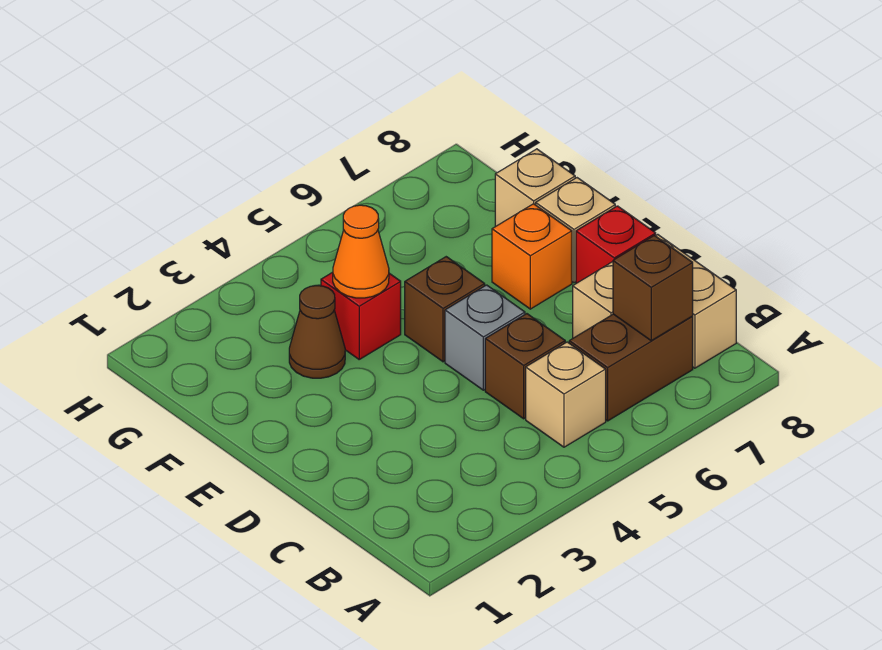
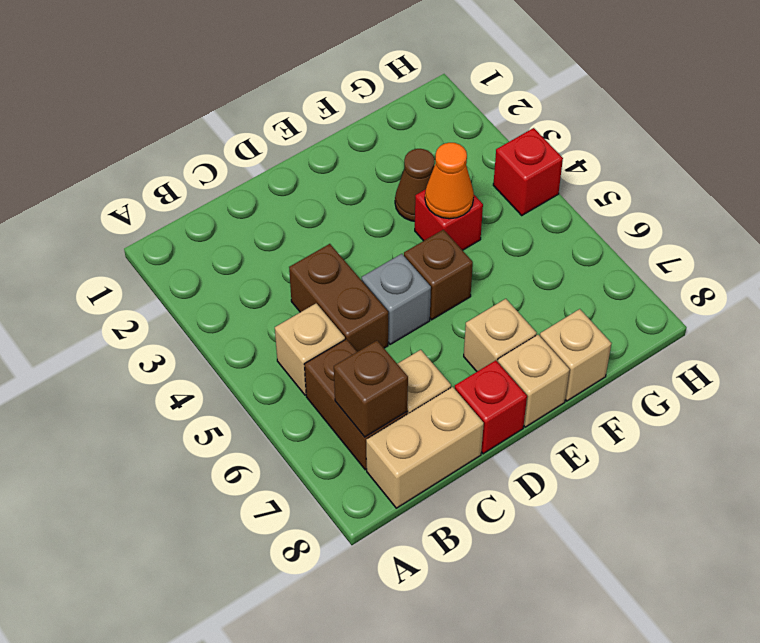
brown brick C5 level 1 -> brown brick C4:C5 level 1
orange brick E7 level 1 -> tan brick E7 level 1
none -> red brick H4 level 1

